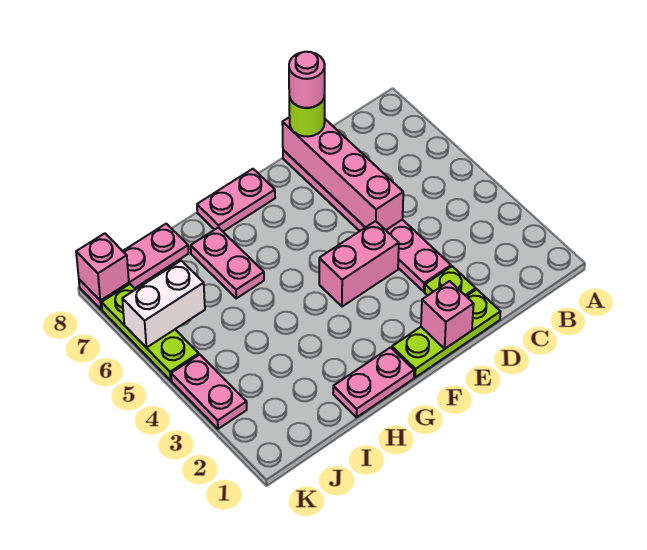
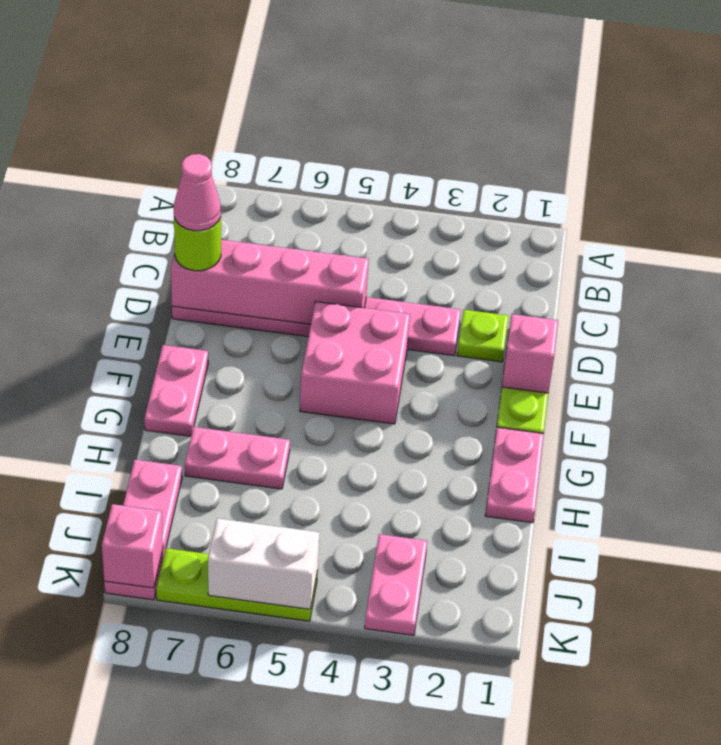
pink round brick D8 level 4 -> pink cone D8 level 4
pink brick E4:F4 level 1 -> pink brick E4:F5 level 1
white brick J6:K6 level 2 -> white brick K5:K6 level 2
pink plate K3:K4 level 1 -> pink plate J3:K3 level 1

